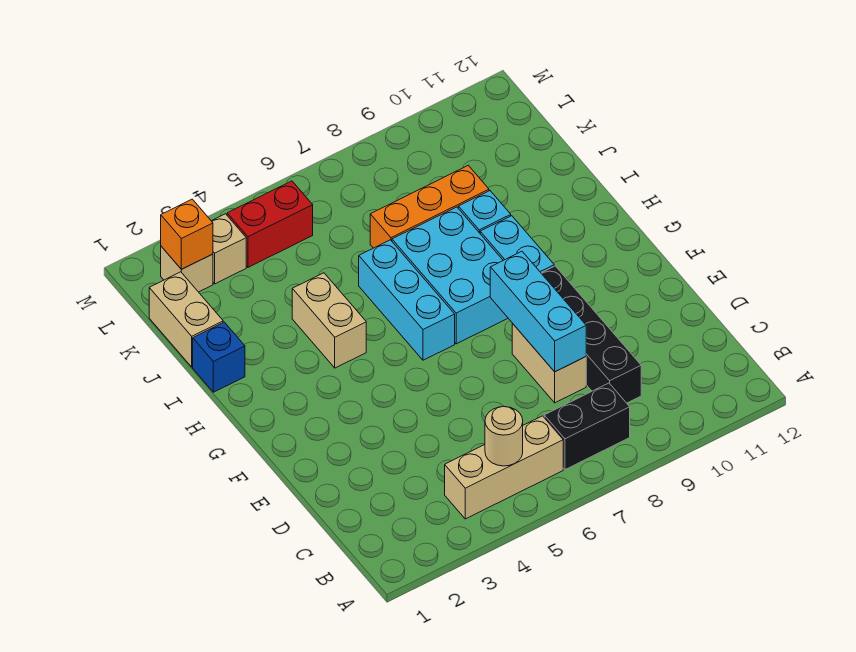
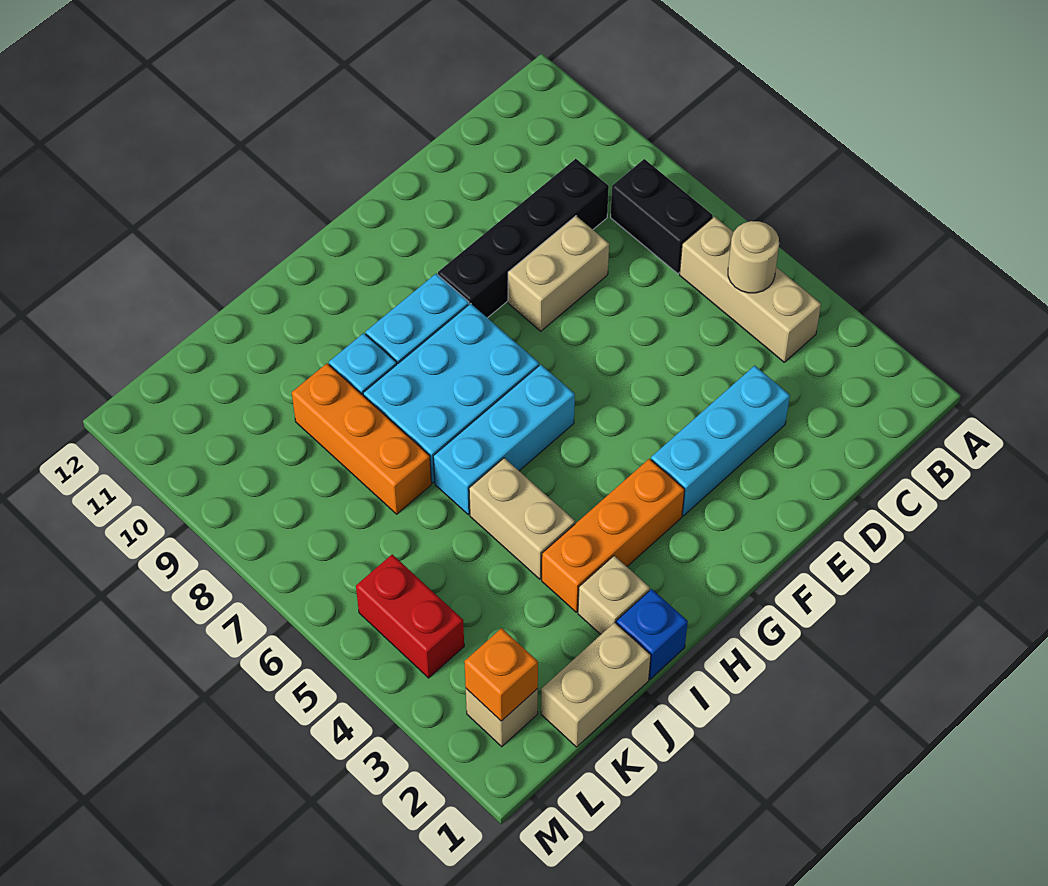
cyan brick D8:F8 level 2 -> cyan brick D3:F3 level 1
none -> orange brick G3:I3 level 1
tan brick H4:I4 level 1 -> tan brick I4:I5 level 1
tan brick L3 level 1 -> tan brick I2 level 1

